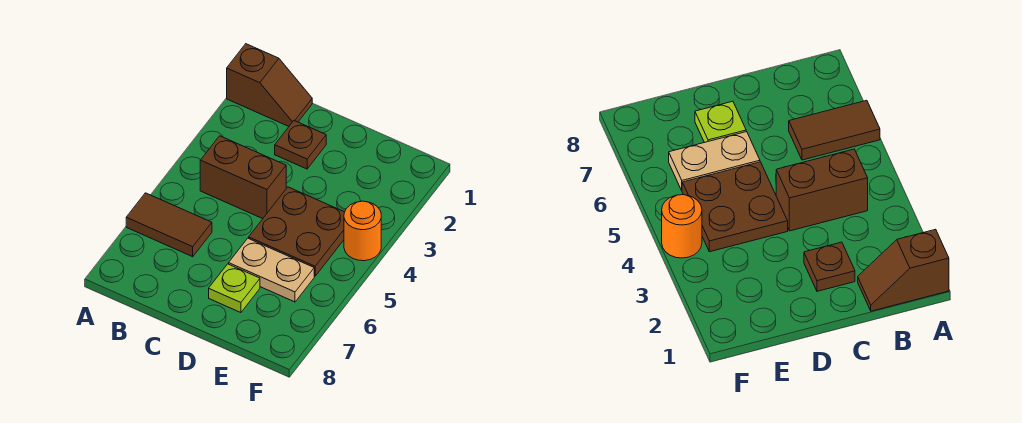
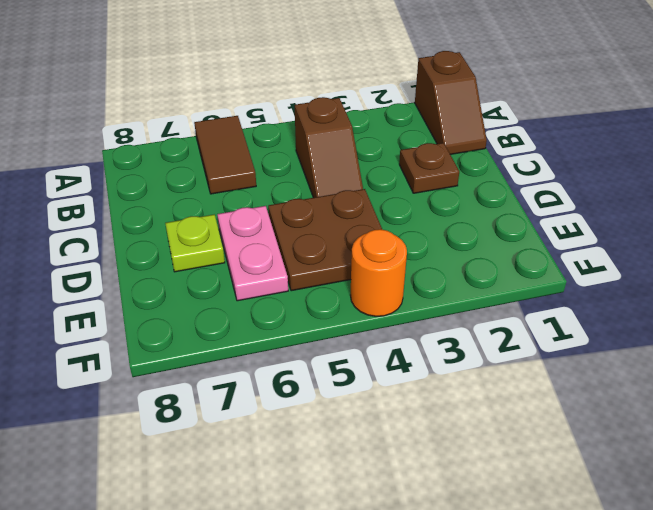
brown brick B4:C4 level 1 -> brown slope B4:C4 level 1 top B
tan plate D6:E6 level 1 -> pink plate D6:E6 level 1

